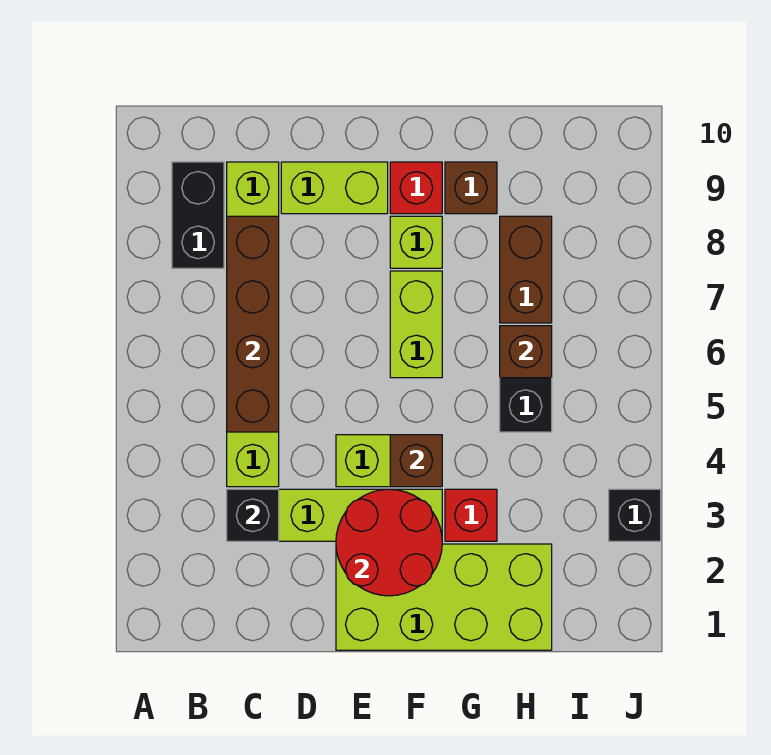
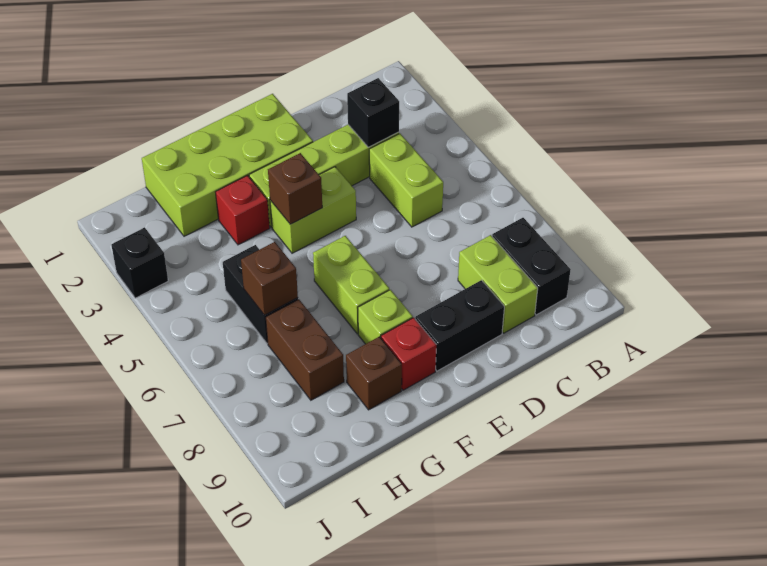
brown brick C5:C8 level 2 -> none
lime brick D9:E9 level 1 -> black brick D9:E9 level 1
red round brick E2:F3 level 2 -> none

